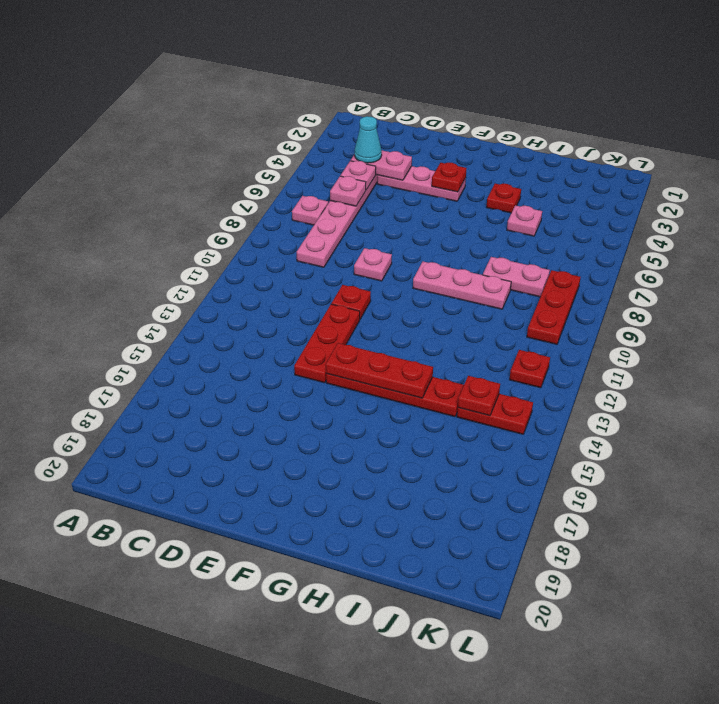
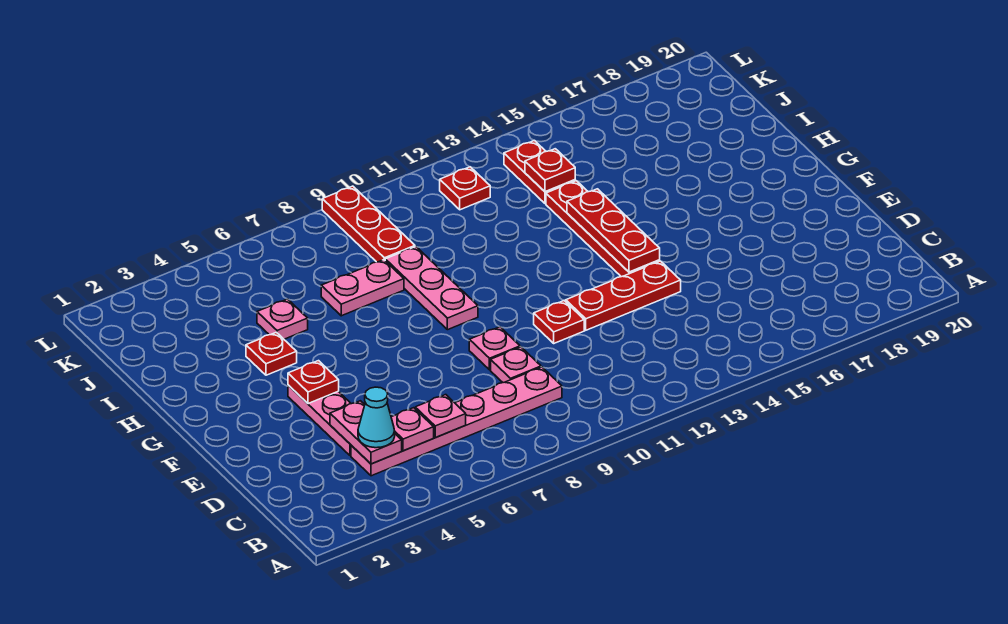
pink plate B7 level 1 -> pink plate D9 level 1
pink plate I8:J8 level 1 -> pink plate I7:I8 level 1
red plate K8:K10 level 1 -> red plate J9:L9 level 1

